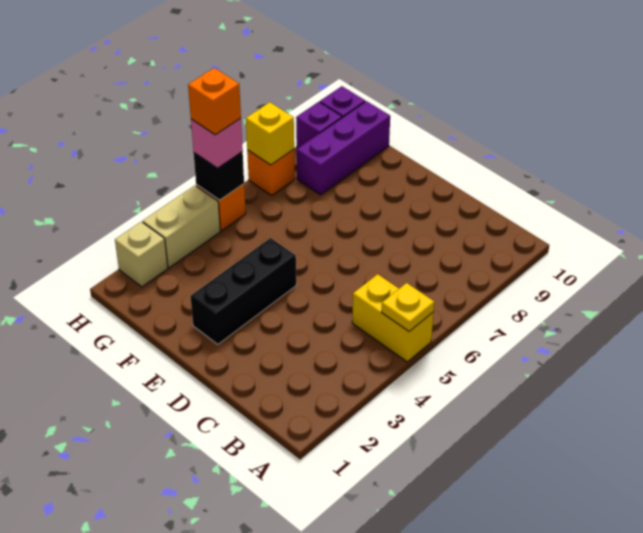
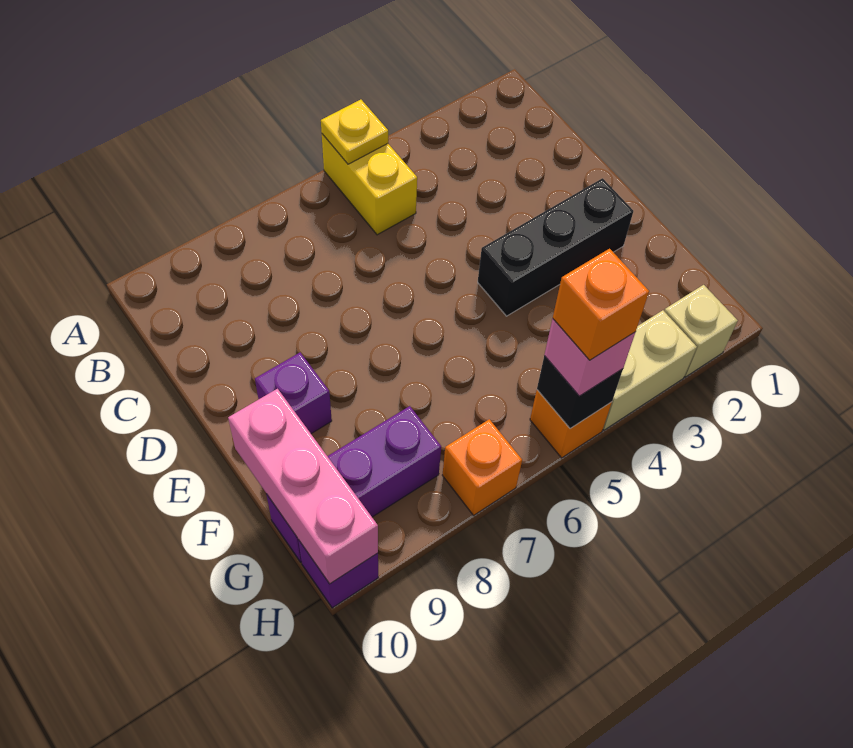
none -> pink brick F10:H10 level 2
yellow brick H7 level 2 -> none
purple brick H9 level 1 -> purple brick E9 level 1

